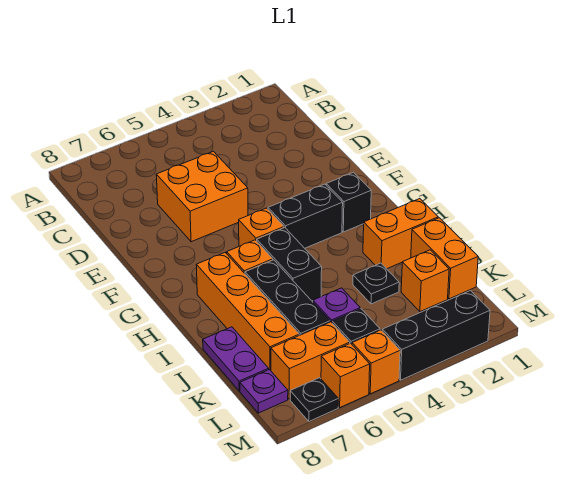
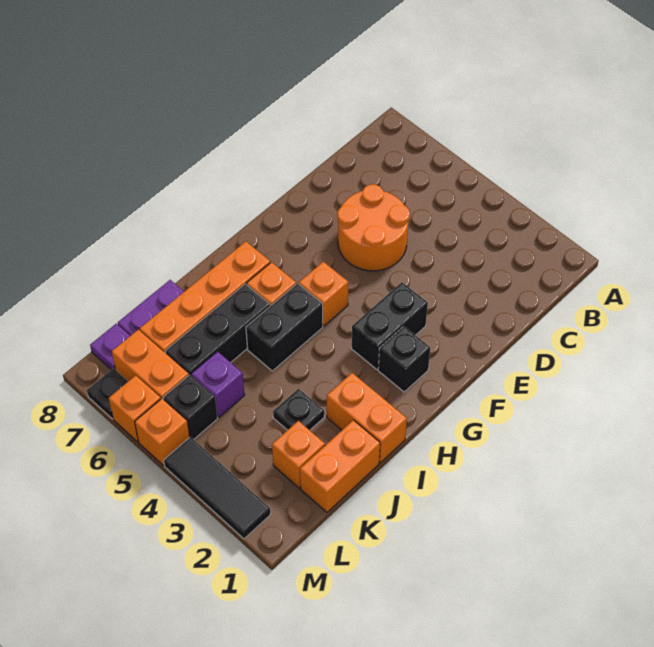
orange brick D5:E6 level 1 -> orange round brick D5:E6 level 1
black brick G3:G4 level 1 -> black brick F3:G3 level 1
black brick M2:M4 level 1 -> black tile M2:M4 level 1

